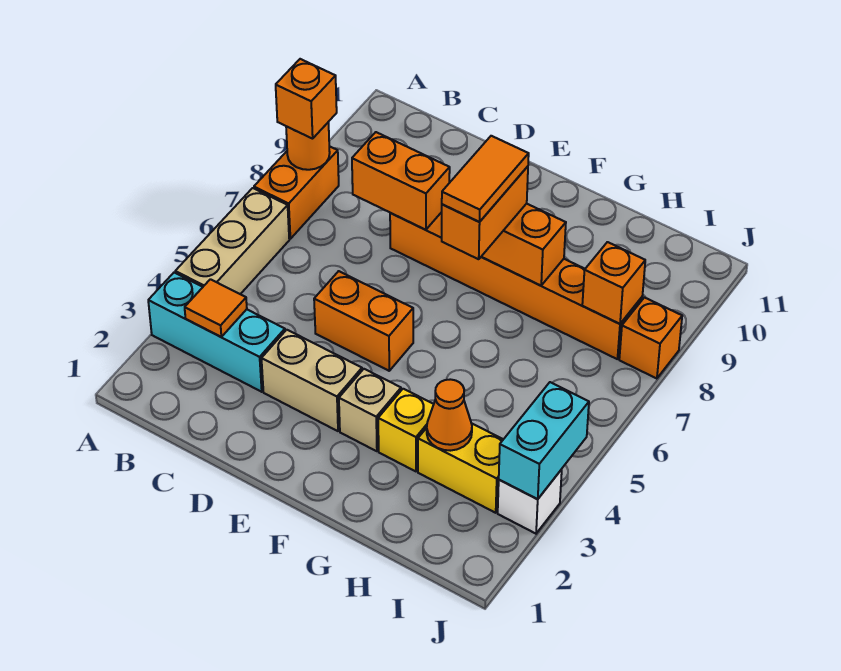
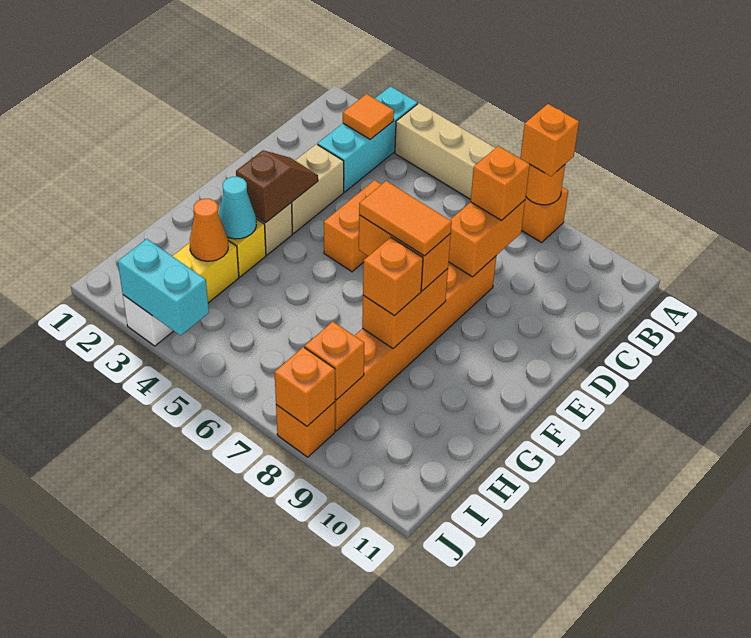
none -> orange brick C8 level 3
none -> brown slope E3:F3 level 2 top F
none -> cyan cone G3 level 2
none -> orange brick G8 level 3
none -> orange brick J8 level 2

